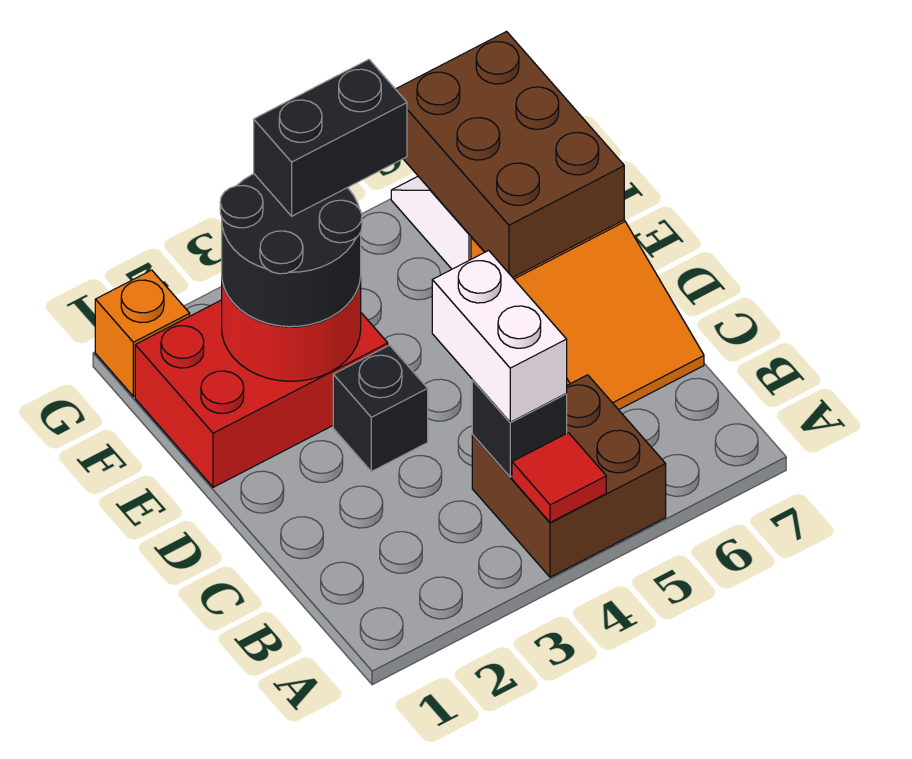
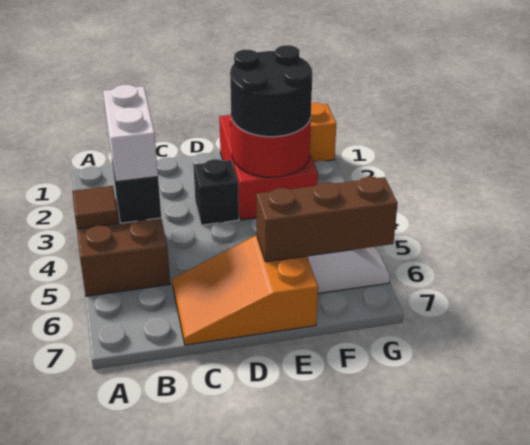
red tile A4 level 2 -> brown tile A4 level 2
white brick B4:C4 level 3 -> white brick B3:B4 level 3
brown brick E6:G7 level 2 -> brown brick E6:G6 level 2
black brick F3:F4 level 4 -> none

